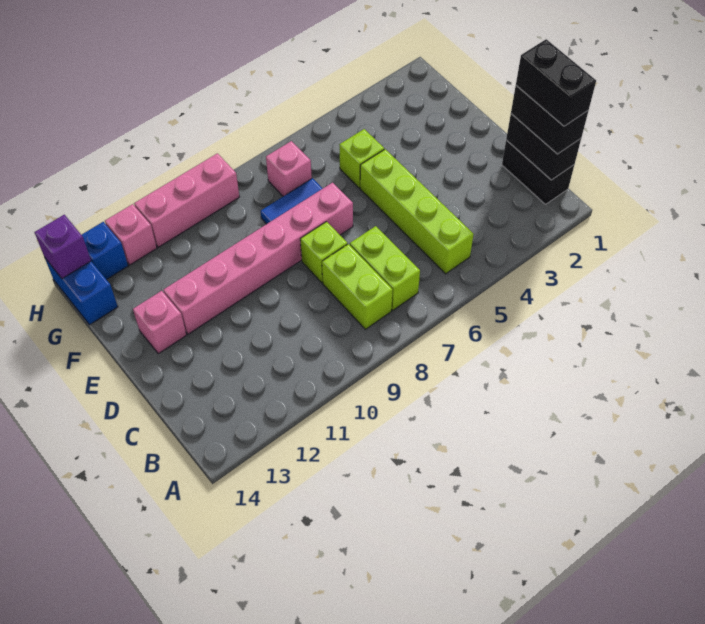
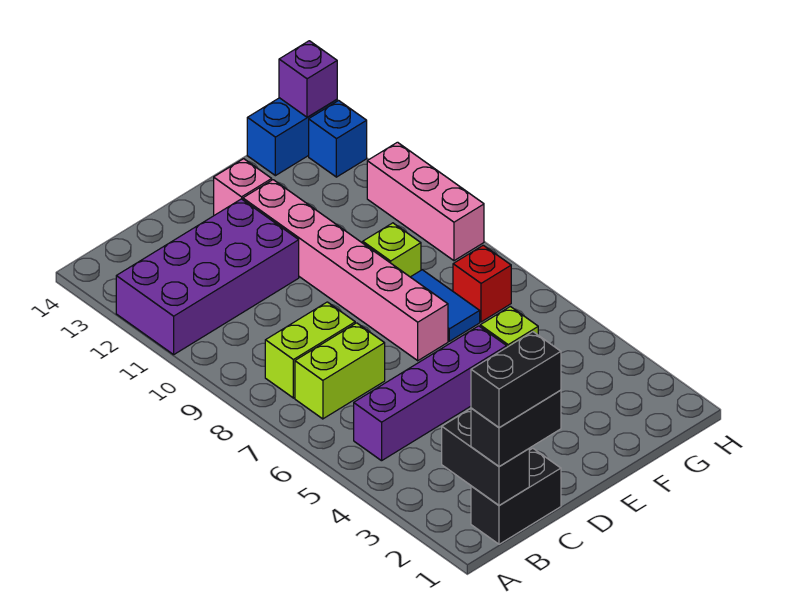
none -> purple brick A11:D12 level 1
black brick B1:C1 level 2 -> black brick B1:B2 level 2
lime brick B5:E5 level 1 -> purple brick B5:E5 level 1
lime brick D8 level 1 -> lime brick F9 level 1
pink brick G7 level 1 -> red brick G7 level 1
pink brick H12 level 1 -> none

